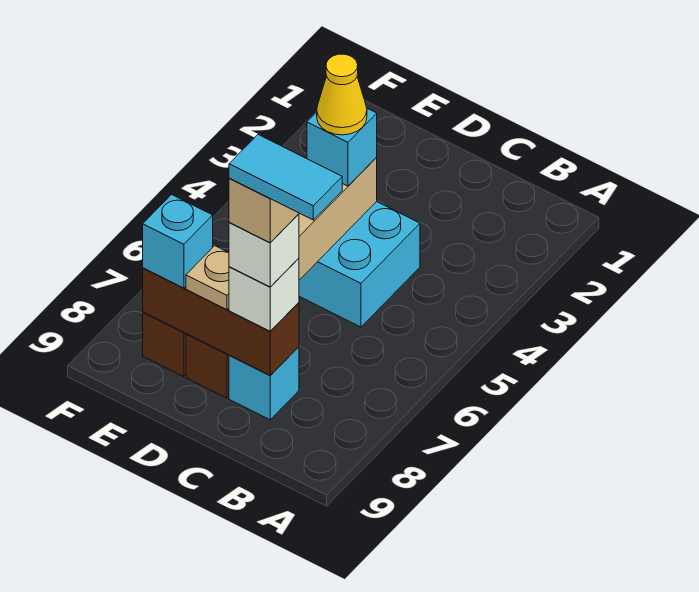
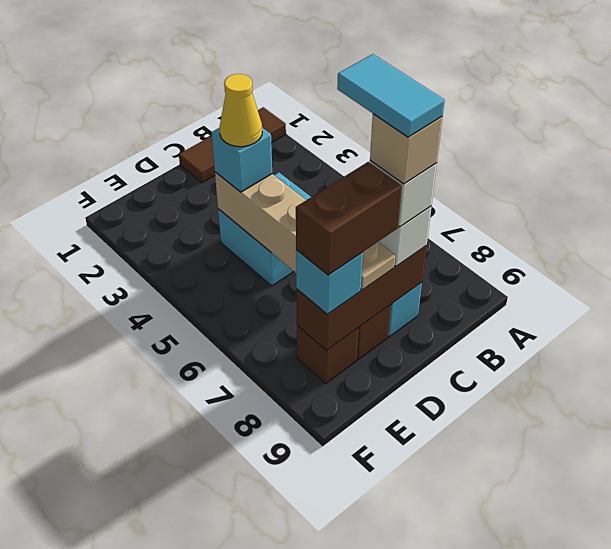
none -> brown tile A1:C1 level 1
cyan tile B8:C8 level 6 -> cyan tile C7:C8 level 6
none -> brown brick D8:E8 level 4

